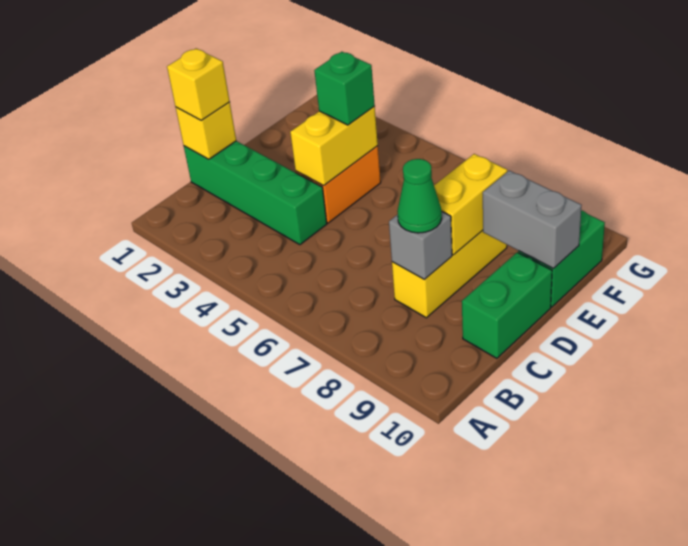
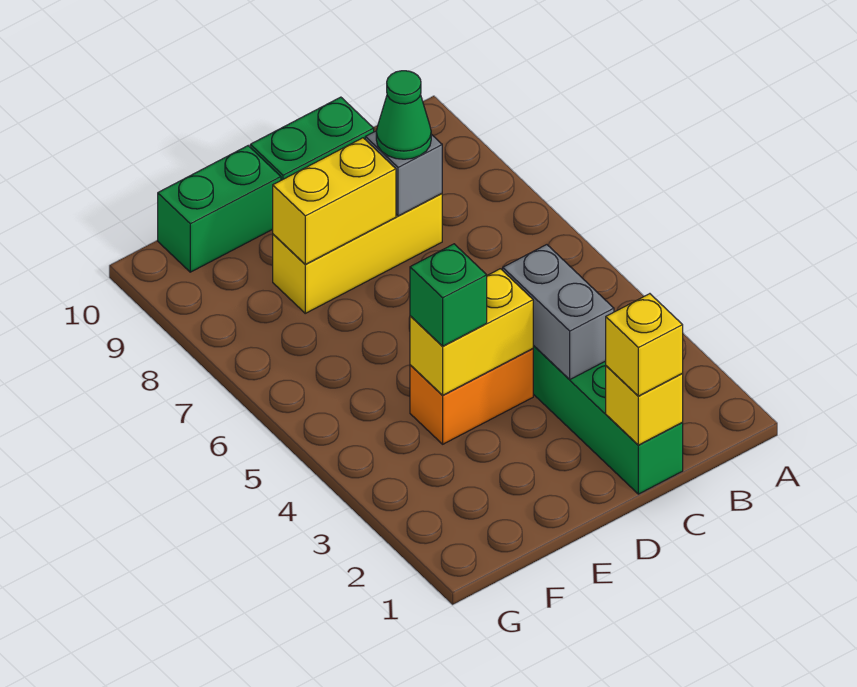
grey brick E9:E10 level 2 -> grey brick C3:C4 level 2

